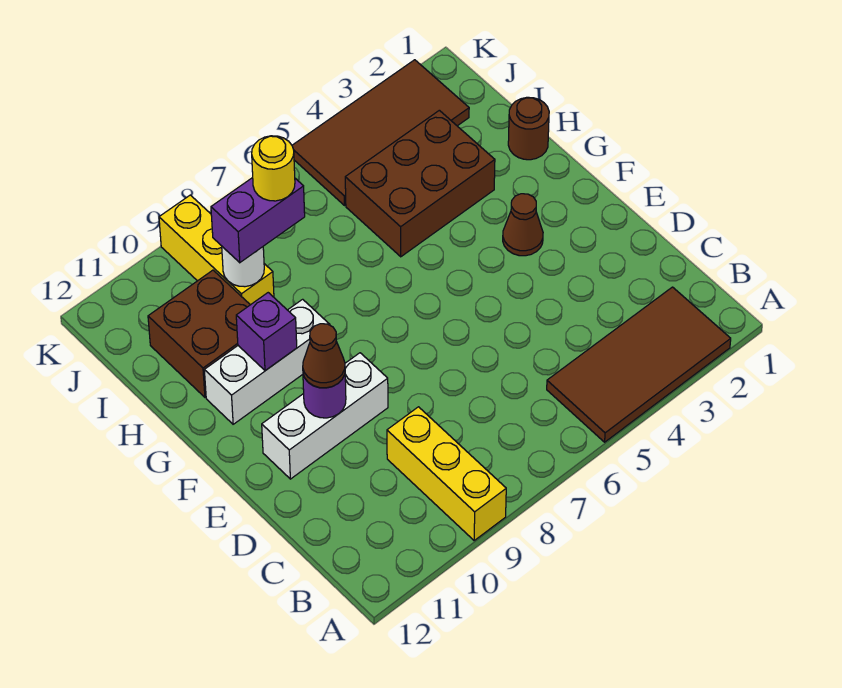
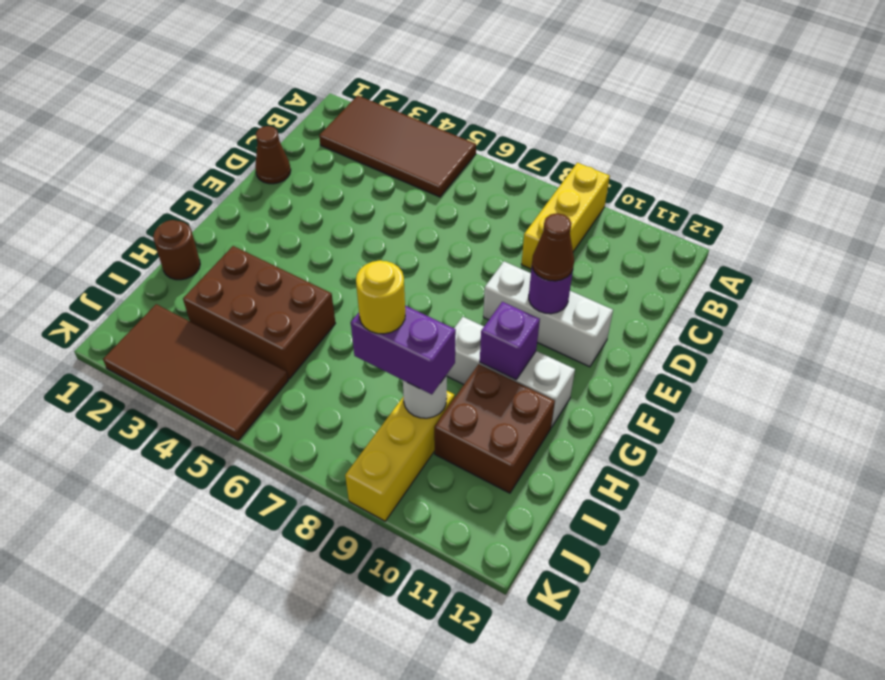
brown cone F3 level 1 -> brown cone D1 level 1

